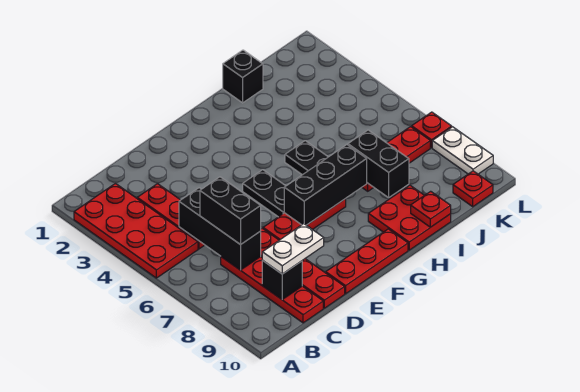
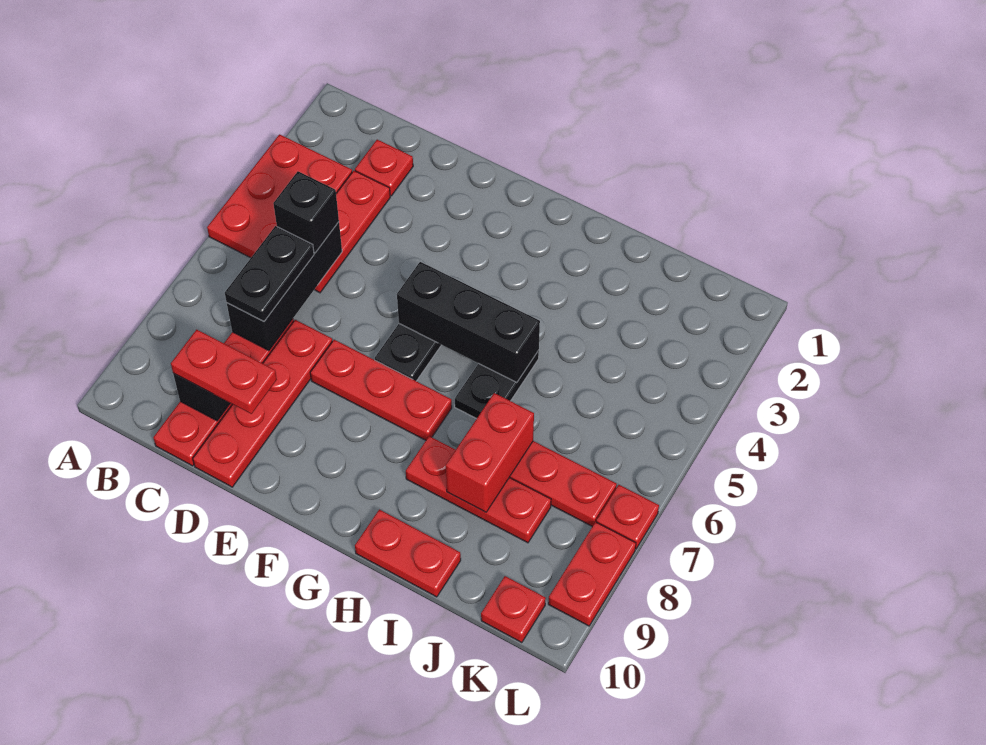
red plate A2:B5 level 1 -> red plate A3:B5 level 1
black brick C6:C7 level 3 -> black plate C6:C7 level 3
white plate C9:D9 level 3 -> red plate C9:D9 level 3
red plate E10:G10 level 1 -> red plate H8:J8 level 1
black brick F7:H7 level 2 -> black brick F5:H5 level 2
red plate H9:I10 level 1 -> red plate H10:I10 level 1
black brick I1 level 1 -> black brick C5 level 3
black brick I7:I8 level 2 -> red brick I7:I8 level 2
red plate I10 level 2 -> red plate C2 level 1
white plate L8:L9 level 1 -> red plate L8:L9 level 1

